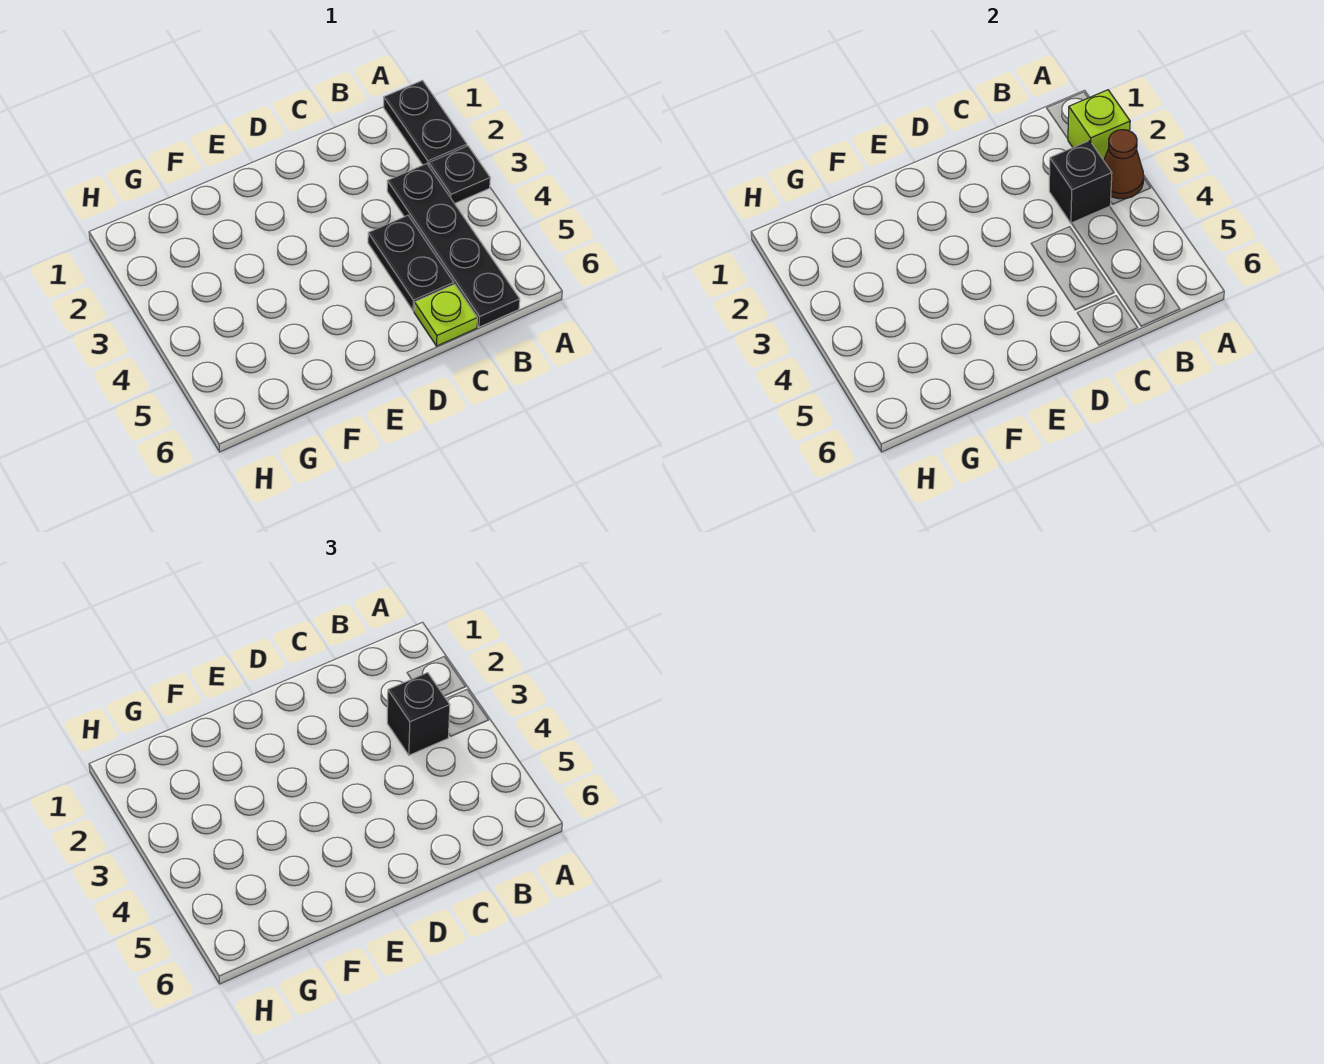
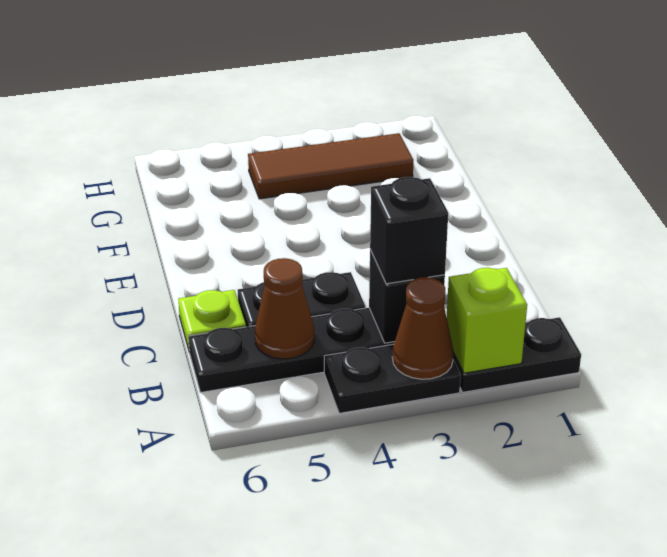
black plate A3 level 1 -> black plate A3:A4 level 1
none -> brown cone B5 level 2
none -> brown tile G2:G4 level 1

